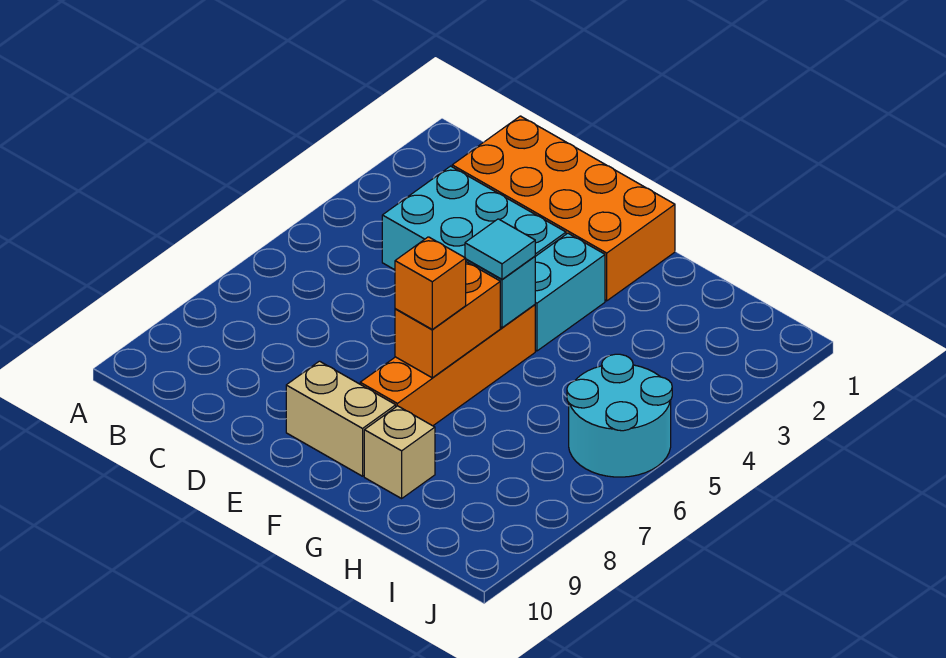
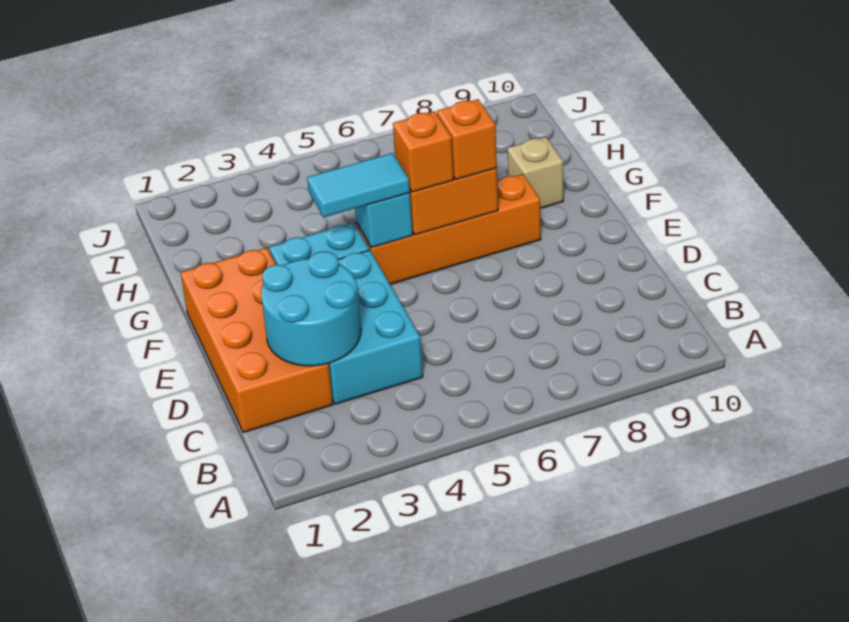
tan brick E9:F9 level 1 -> none
cyan tile F5 level 3 -> cyan tile F4:F5 level 3
none -> orange brick F6 level 3
cyan round brick I5:J6 level 1 -> cyan round brick C2:D3 level 2

